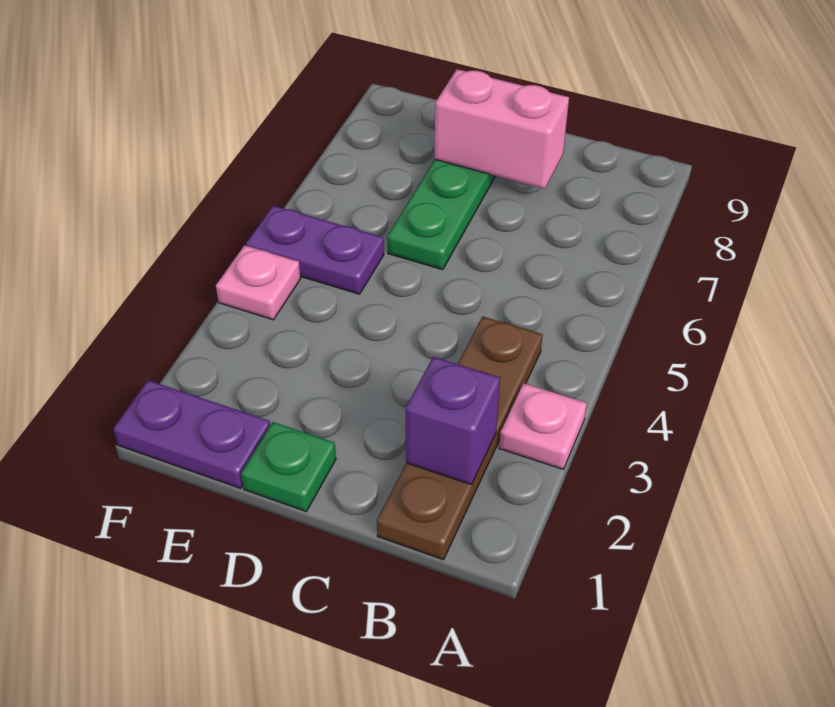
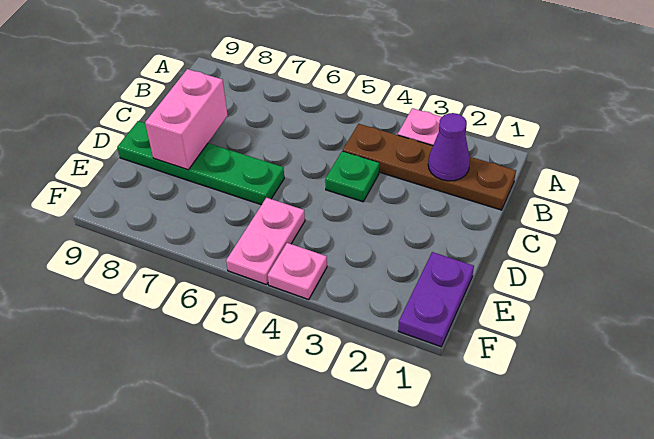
purple brick B2 level 2 -> purple cone B2 level 2
green plate D1 level 1 -> green plate C4 level 1
purple plate E5:F5 level 1 -> pink plate E5:F5 level 1

